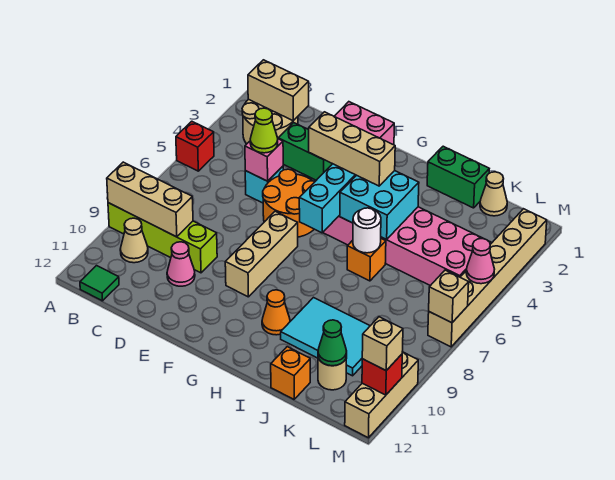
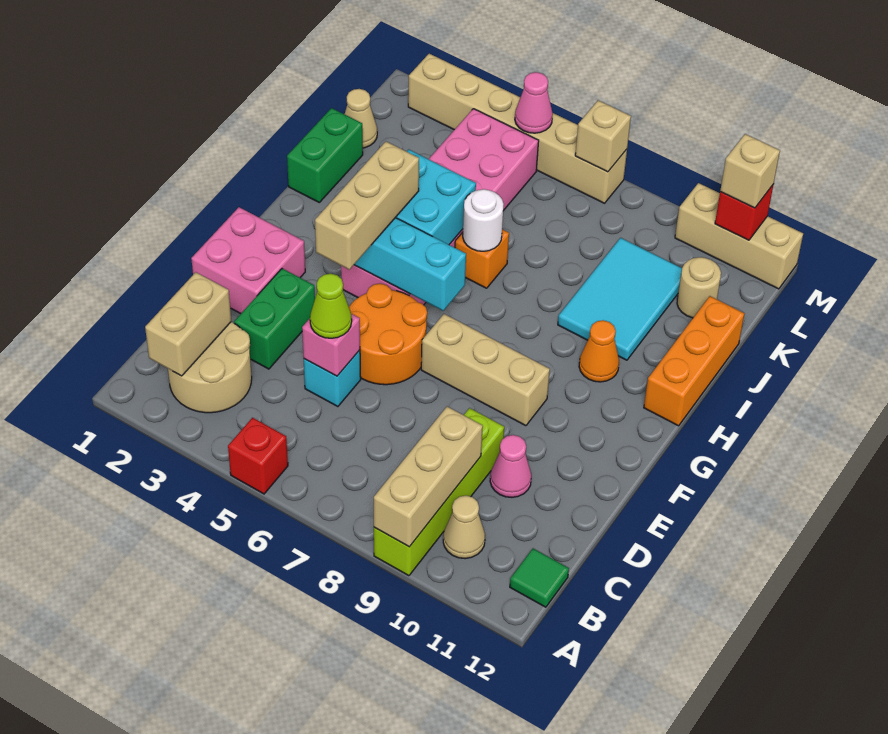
orange brick J12 level 1 -> orange brick H12:J12 level 1
green cone K11 level 2 -> none

